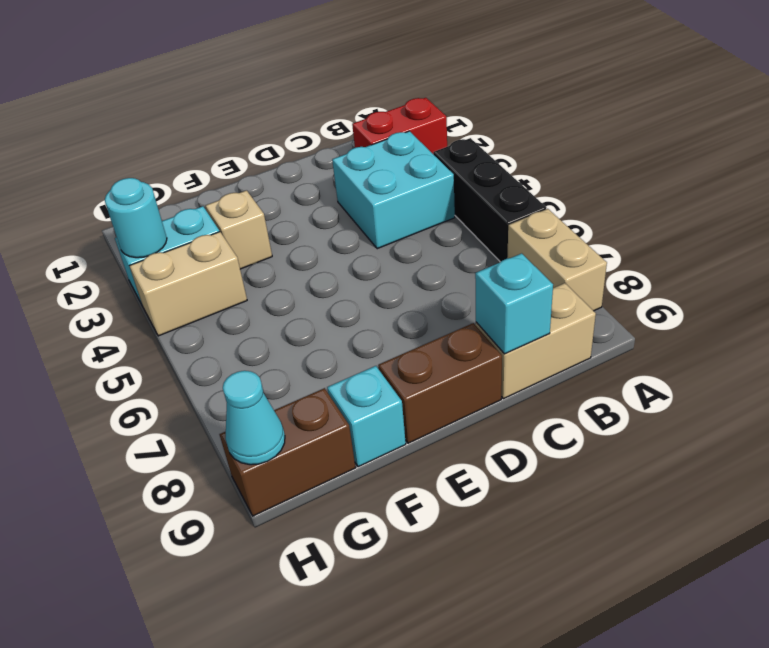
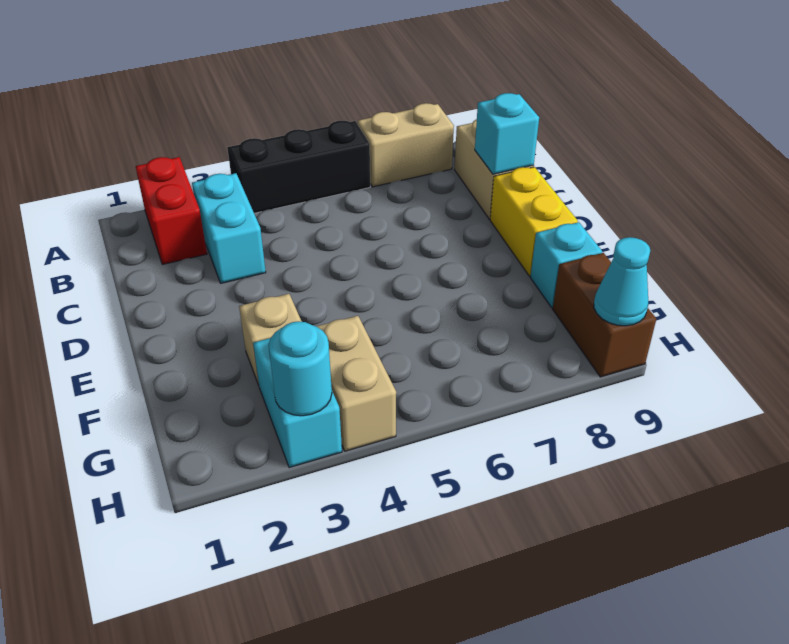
cyan brick B3:C4 level 1 -> cyan brick B3:C3 level 1
brown brick D9:E9 level 1 -> yellow brick D9:E9 level 1

